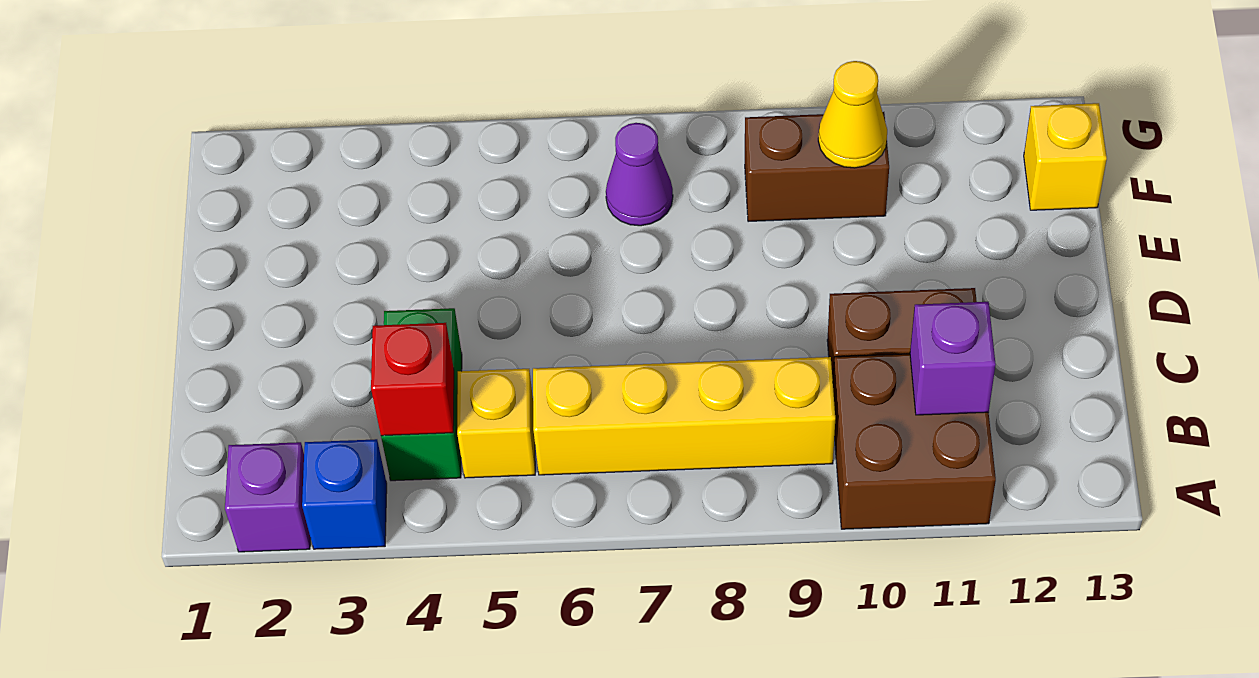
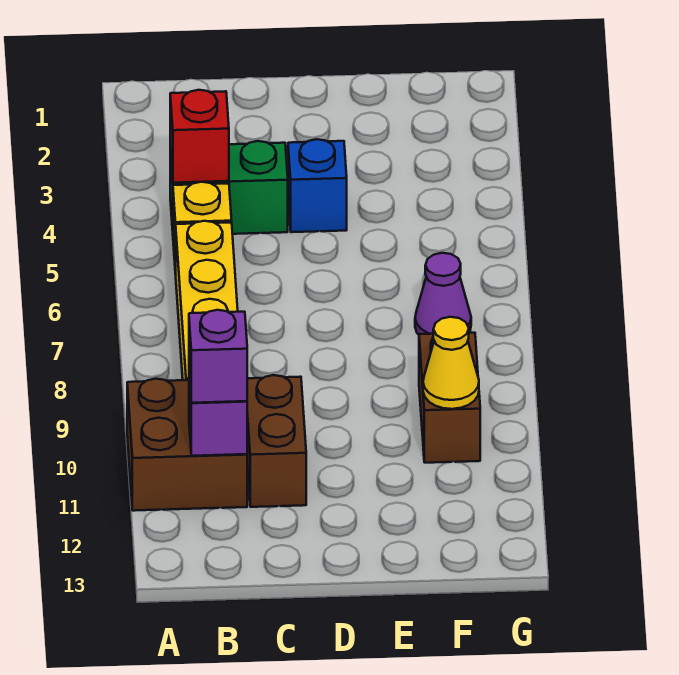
purple brick A2 level 1 -> purple brick B11 level 3
blue brick A3 level 1 -> blue brick D4 level 1
yellow brick F13 level 1 -> none

